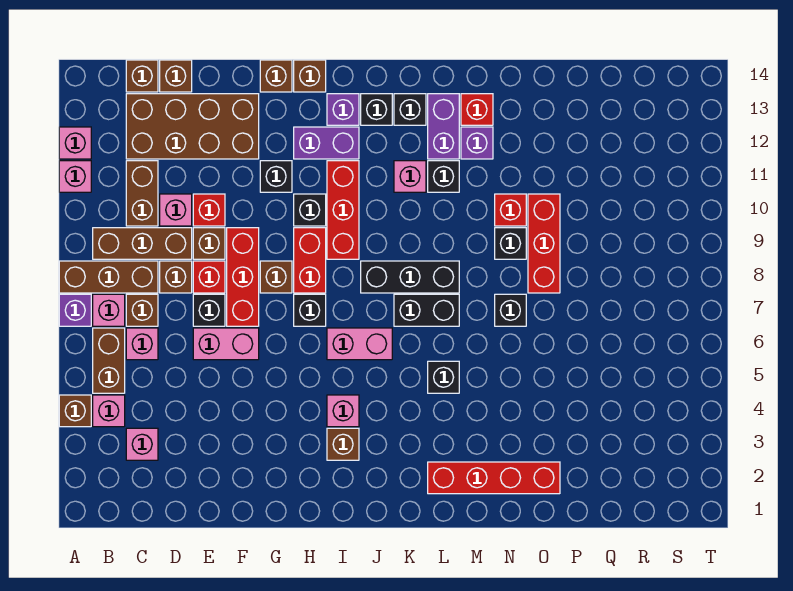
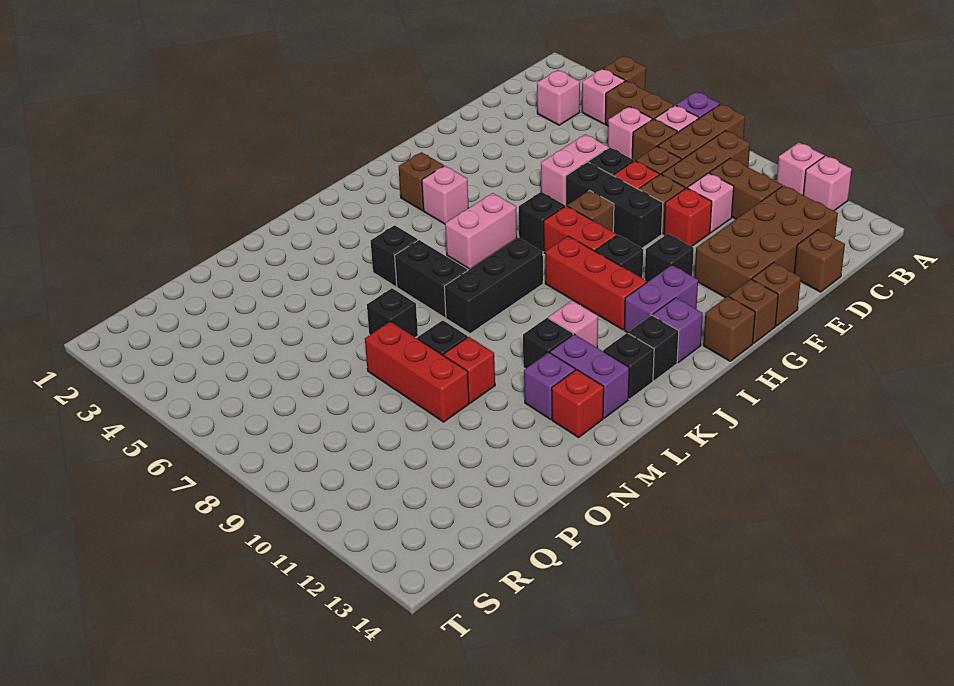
brown brick C14 level 1 -> brown brick F14 level 1
red brick F7:F9 level 1 -> black brick F7:F9 level 1
black brick K7:L7 level 1 -> black brick L6:L7 level 1
red brick L2:O2 level 1 -> none

